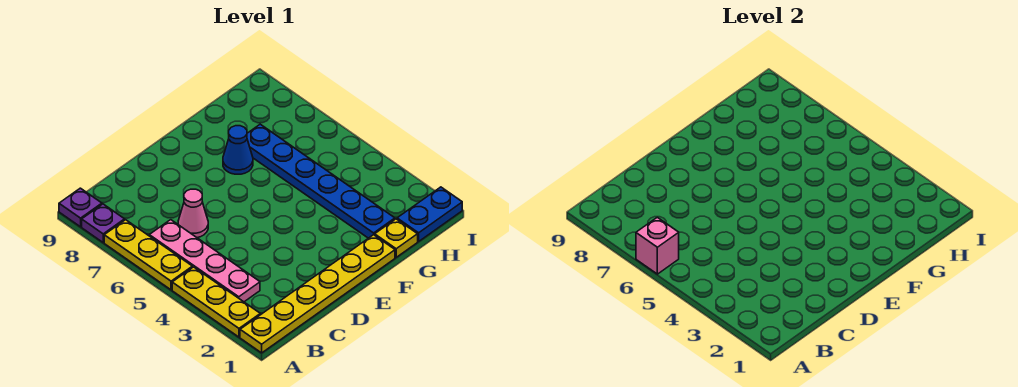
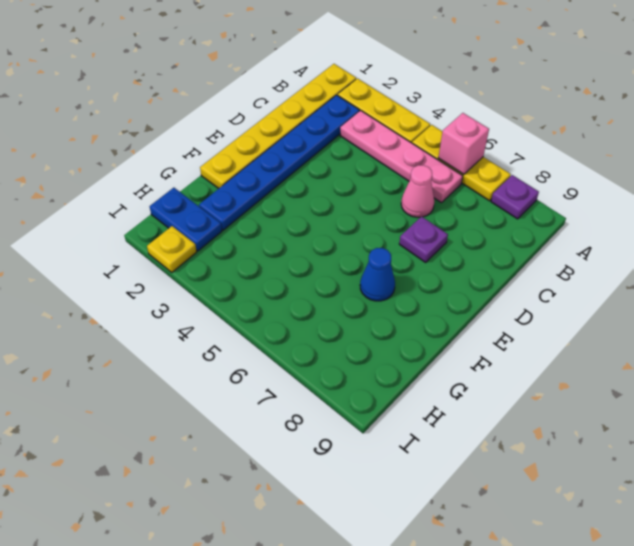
purple plate A9 level 1 -> purple plate D7 level 1
yellow plate G1 level 1 -> yellow plate I2 level 1
blue plate G2:G7 level 1 -> blue plate B2:G2 level 1
blue plate H1:I1 level 1 -> blue plate H1:H2 level 1

